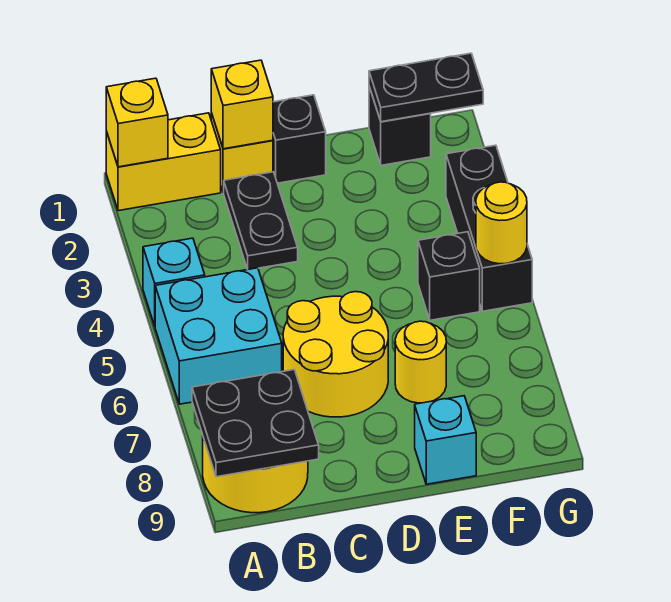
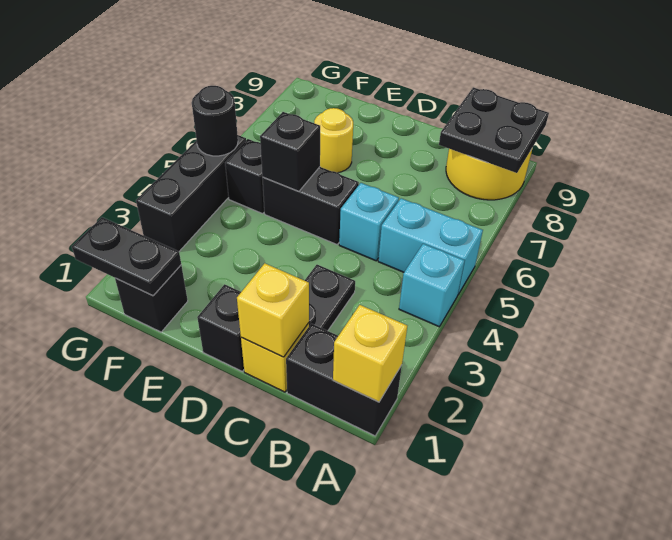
yellow brick A1:B1 level 1 -> black brick A1:B1 level 1
cyan brick A5:B6 level 1 -> cyan brick A5:B5 level 1
yellow round brick C6:D7 level 1 -> none
none -> black brick D5:E5 level 1
none -> black brick E5 level 2
cyan brick E9 level 1 -> cyan brick C5 level 1
yellow round brick G5 level 2 -> black round brick G5 level 2

